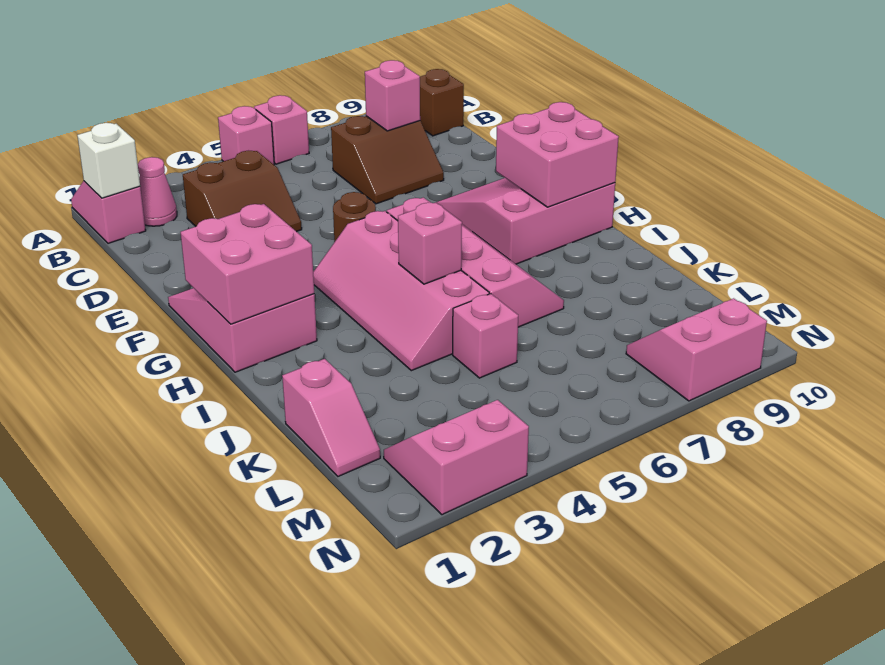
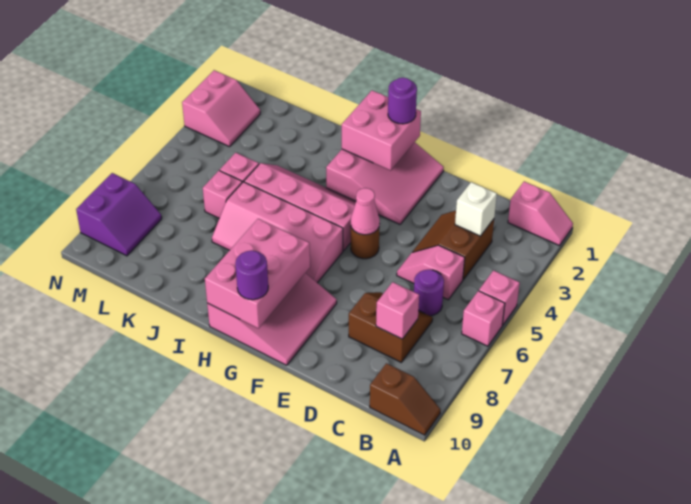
white brick B1 level 2 -> white brick C3 level 2
pink cone B2 level 1 -> pink cone F5 level 2
none -> purple round brick C6 level 1
brown slope C7:D8 level 1 top C -> brown slope C7:D8 level 1 top 8
pink slope F1:H2 level 1 top H -> pink slope F1:H3 level 1 top H
none -> purple round brick G1 level 3
pink brick G9:H10 level 2 -> pink brick G8:H10 level 2
none -> purple round brick G10 level 3
pink brick I5 level 2 -> pink brick K6 level 1
pink slope K1:L1 level 1 top K -> pink slope C5:D5 level 1 top C
pink slope M8:N9 level 1 top N -> purple slope M8:N9 level 1 top N

